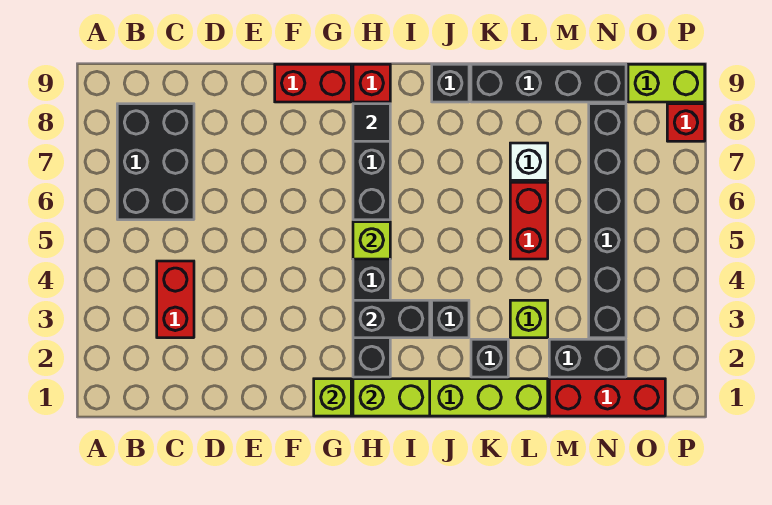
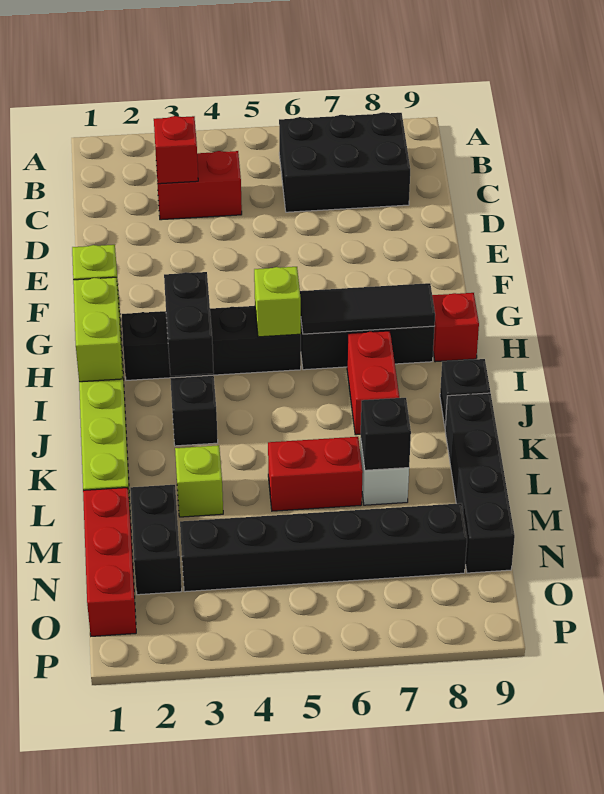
red brick F9:G9 level 1 -> red brick I7:J7 level 1
black tile H8 level 2 -> black tile H6:H8 level 2
black brick K2 level 1 -> black brick L7 level 2
lime brick O9:P9 level 1 -> none
red brick P8 level 1 -> red brick C3 level 2

